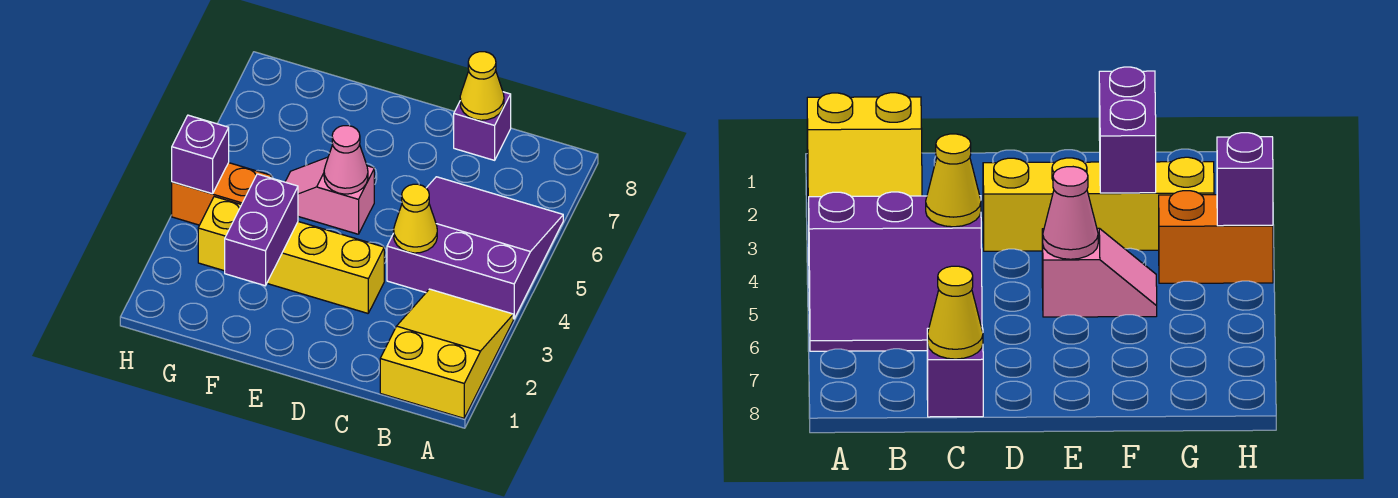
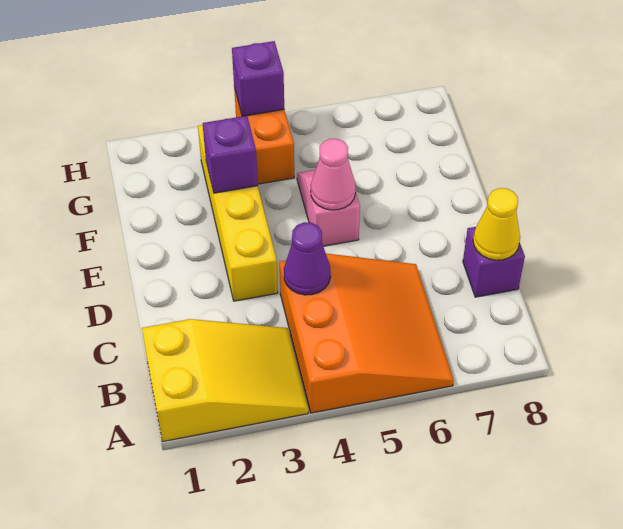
purple slope A4:C6 level 1 top 4 -> orange slope A4:C6 level 1 top 4
yellow cone C4 level 2 -> purple cone C4 level 2
purple brick F2:F3 level 2 -> purple brick F3 level 2

